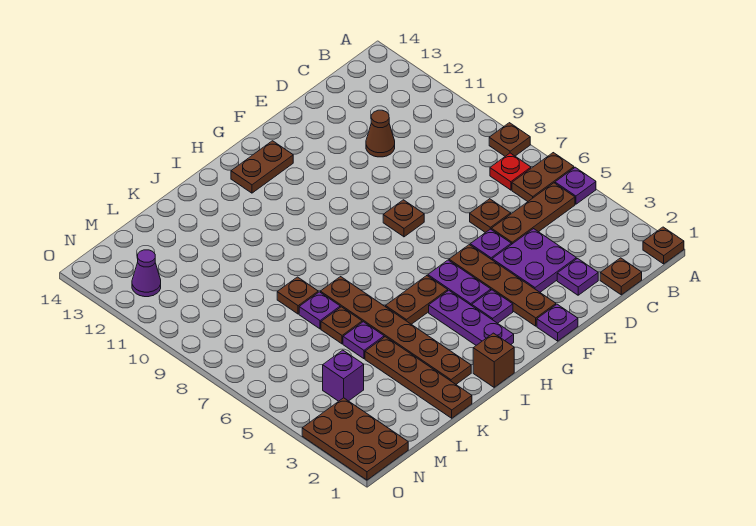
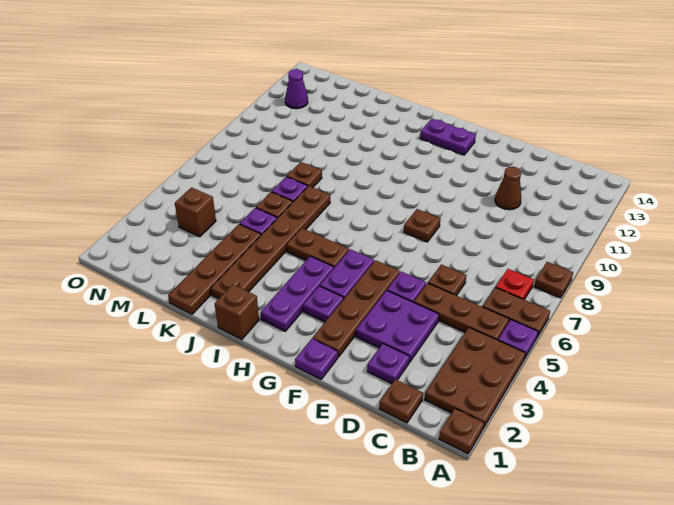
brown plate G13:H13 level 1 -> purple plate G13:H13 level 1
purple brick M4 level 1 -> brown brick M4 level 1
brown plate N1:O3 level 1 -> brown plate A2:B4 level 1

